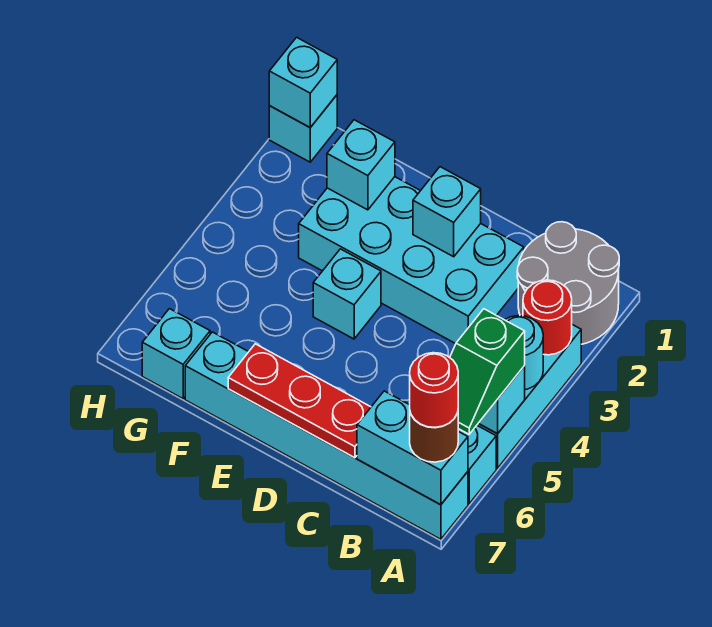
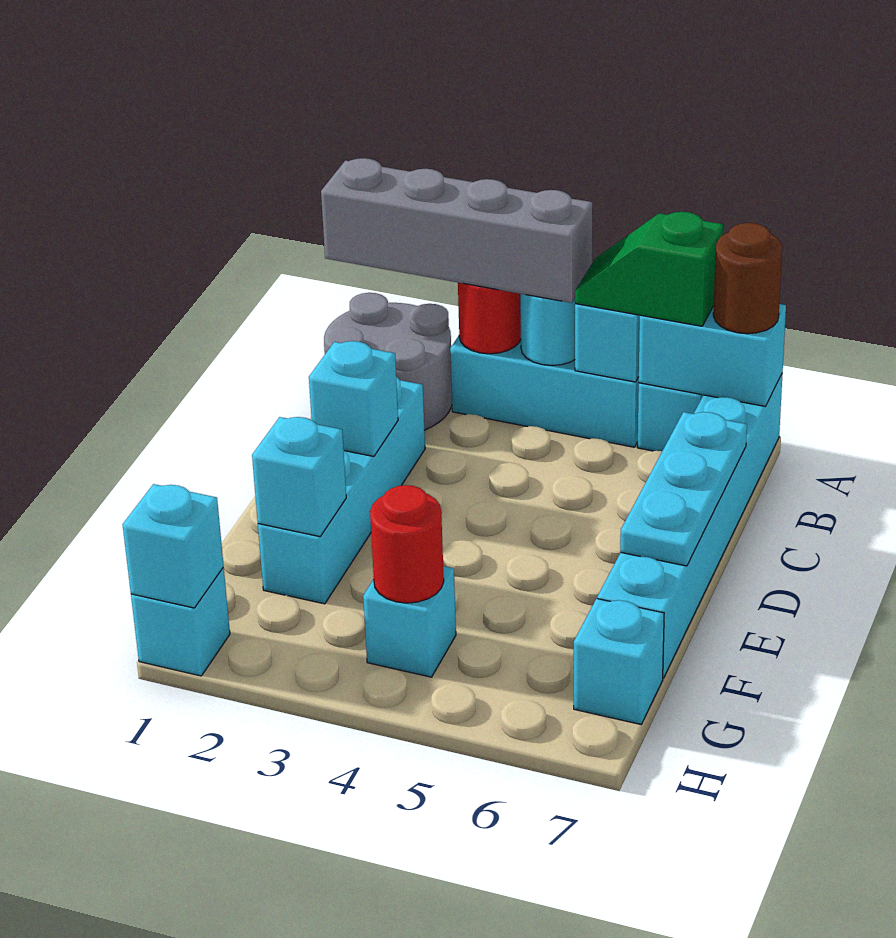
none -> grey brick A1:A4 level 3
green slope A5:A6 level 3 top 5 -> green slope A5:A6 level 3 top 6
cyan brick A7:B7 level 2 -> cyan brick A6:A7 level 2
red round brick A7 level 4 -> red round brick G4 level 2
cyan brick C2:F3 level 1 -> cyan brick C2:F2 level 1
red plate C7:E7 level 2 -> cyan plate C7:E7 level 2
cyan brick E4 level 1 -> cyan brick G4 level 1

